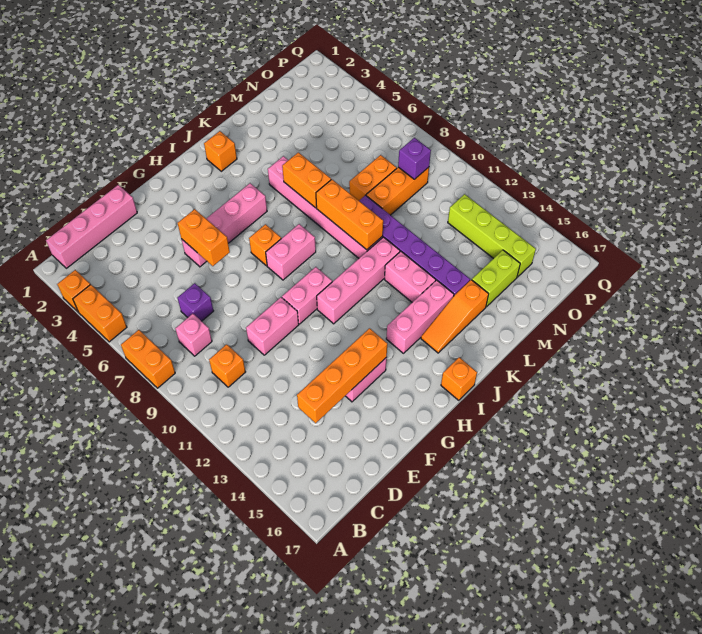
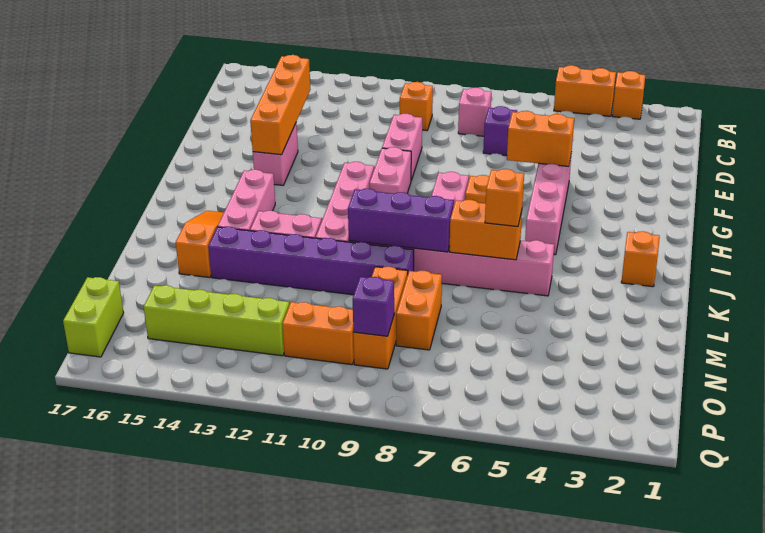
orange brick A7:A8 level 1 -> orange brick O10:O11 level 1
pink brick B1:E1 level 1 -> none
orange brick I17 level 1 -> orange brick K6 level 3
orange brick K8:K10 level 2 -> purple brick K8:K10 level 2
lime brick M15:N15 level 1 -> lime brick O17:P17 level 1

